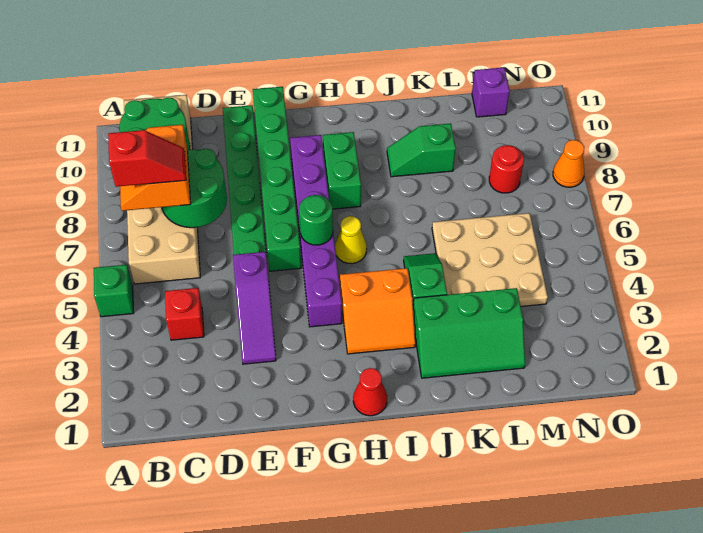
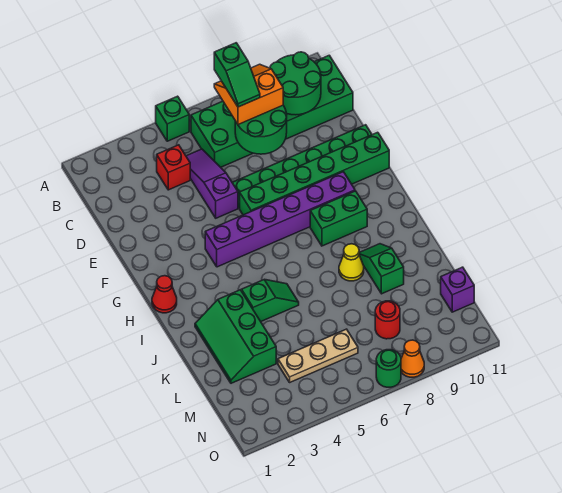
tan brick B6:C11 level 1 -> green brick B6:C11 level 1
red slope B7:C7 level 4 top B -> green slope B7:C7 level 4 top B
purple slope E3:E5 level 1 top 5 -> purple slope C5:E5 level 1 top E
green round brick G6 level 2 -> green round brick O7 level 1
orange slope H3:I4 level 1 top 4 -> none
yellow cone H6 level 1 -> yellow cone J8 level 1
tan plate K4:M6 level 1 -> tan plate M4:M6 level 1

